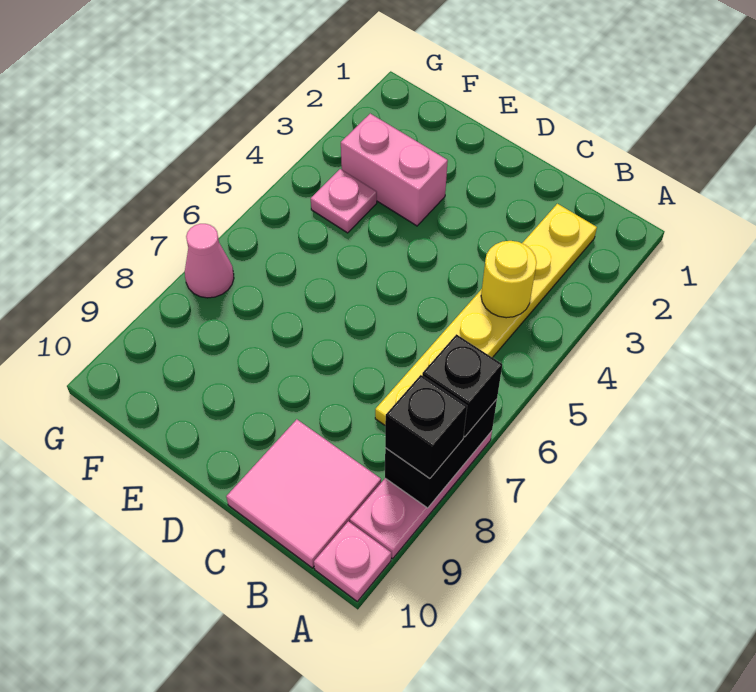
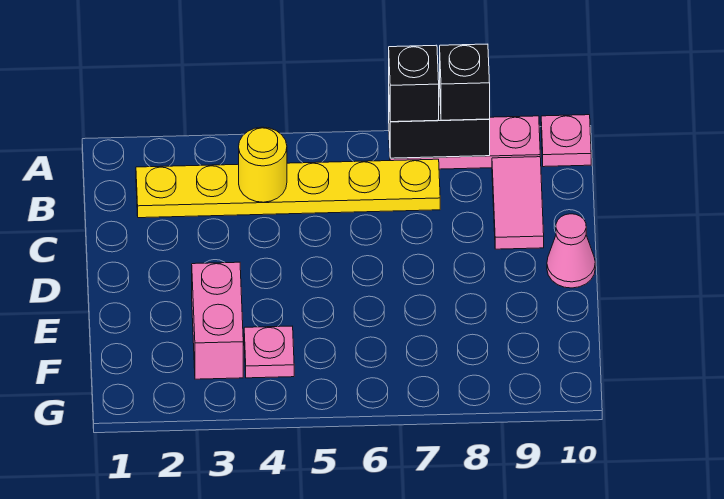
pink tile B9:C10 level 1 -> pink tile B9:C9 level 1
pink cone G7 level 1 -> pink cone D10 level 1

